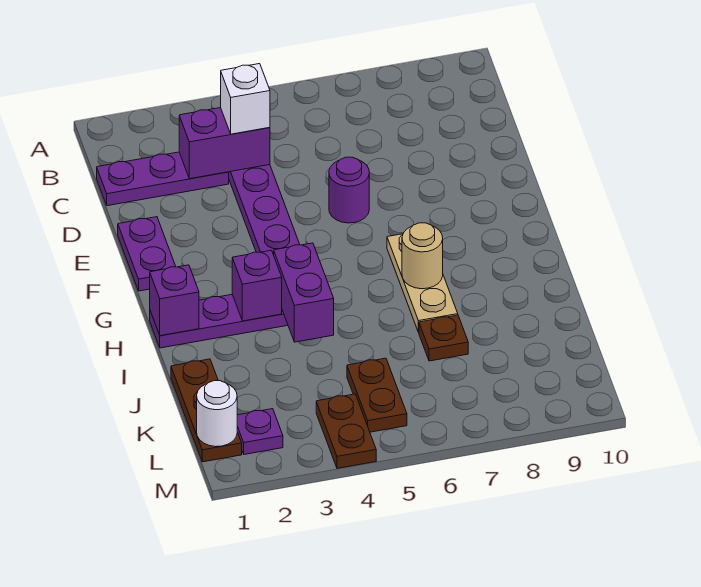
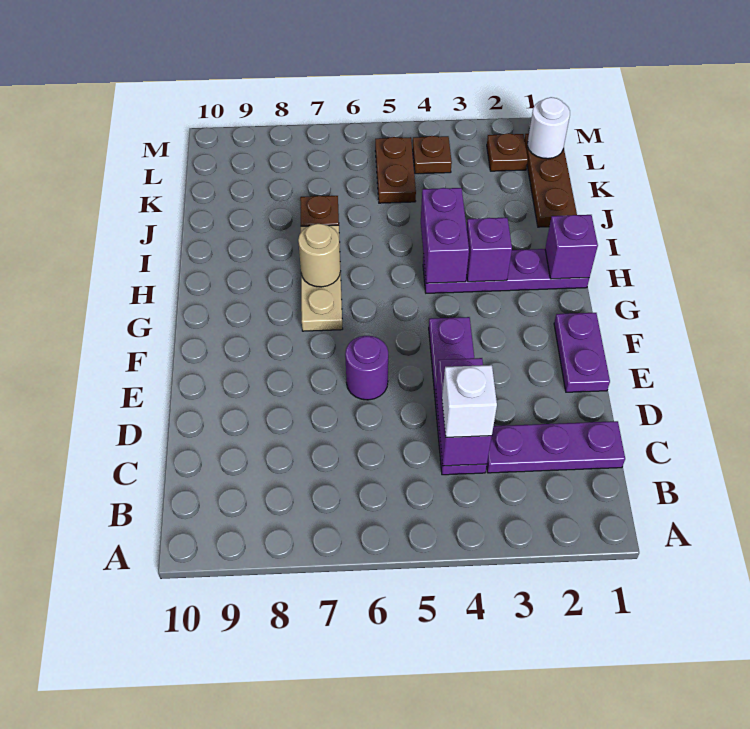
purple brick C3:C4 level 2 -> purple brick C4:D4 level 2
purple plate L2 level 1 -> brown plate L2 level 1
brown plate L4:M4 level 1 -> brown plate L4 level 1

